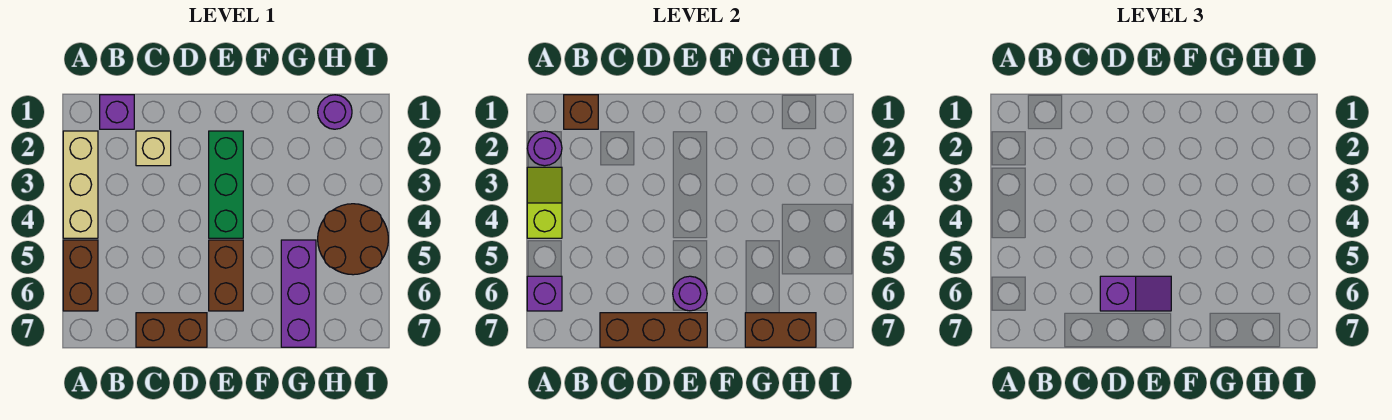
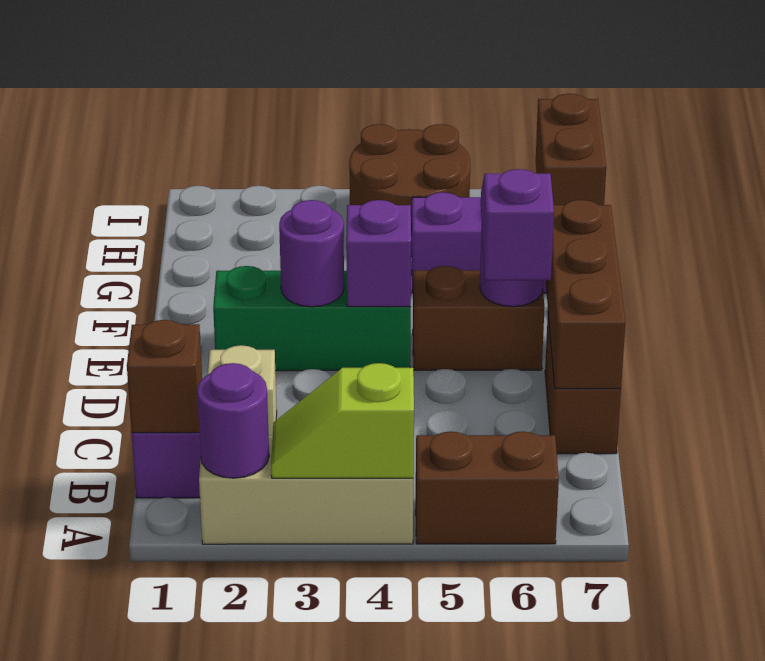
purple brick A6 level 2 -> purple brick E4 level 2
purple round brick H1 level 1 -> purple round brick E3 level 2

